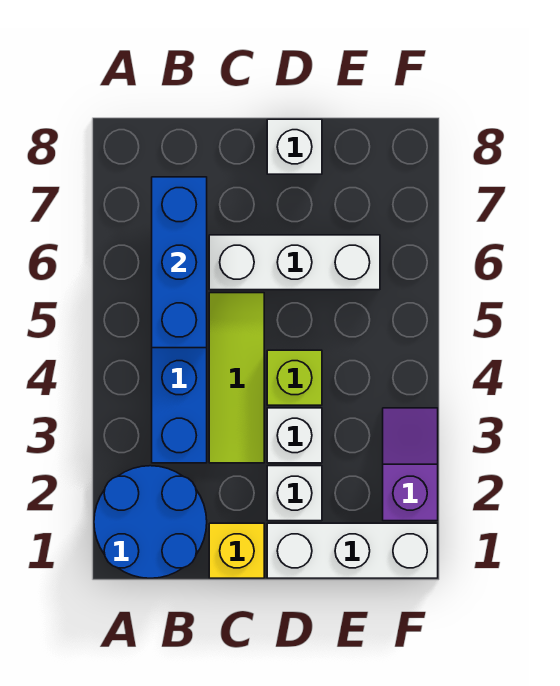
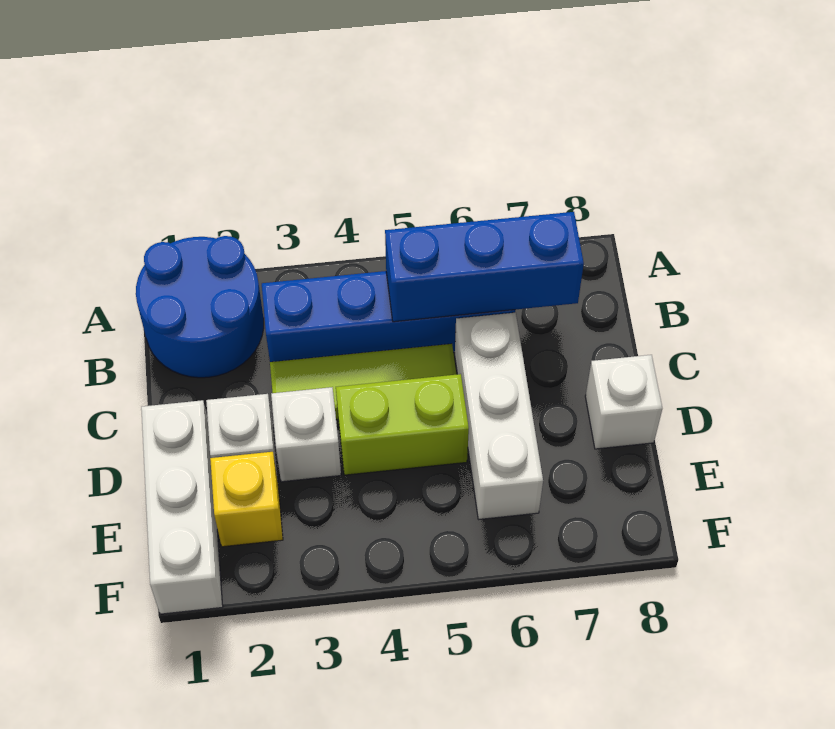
yellow brick C1 level 1 -> yellow brick E2 level 1
lime brick D4 level 1 -> lime brick D4:D5 level 1
purple slope F2:F3 level 1 top 2 -> none

